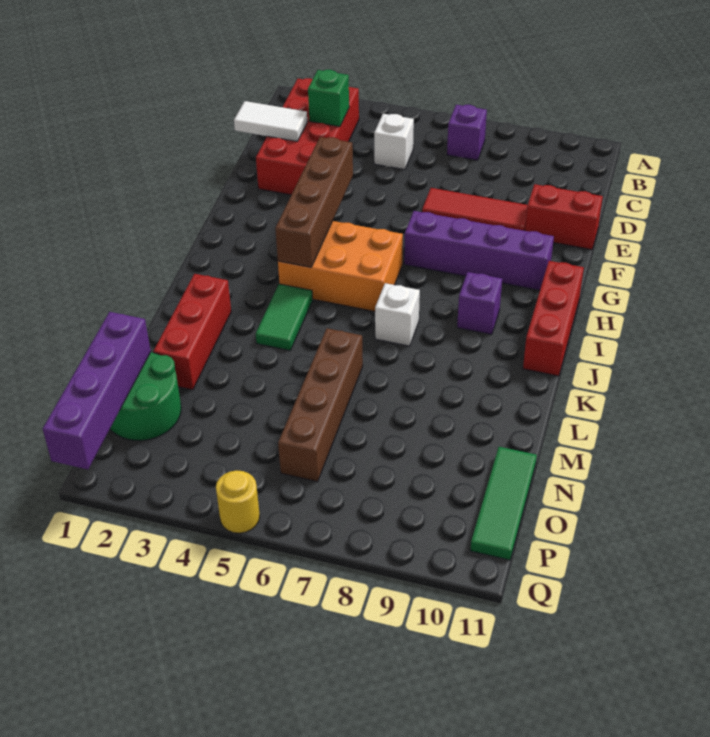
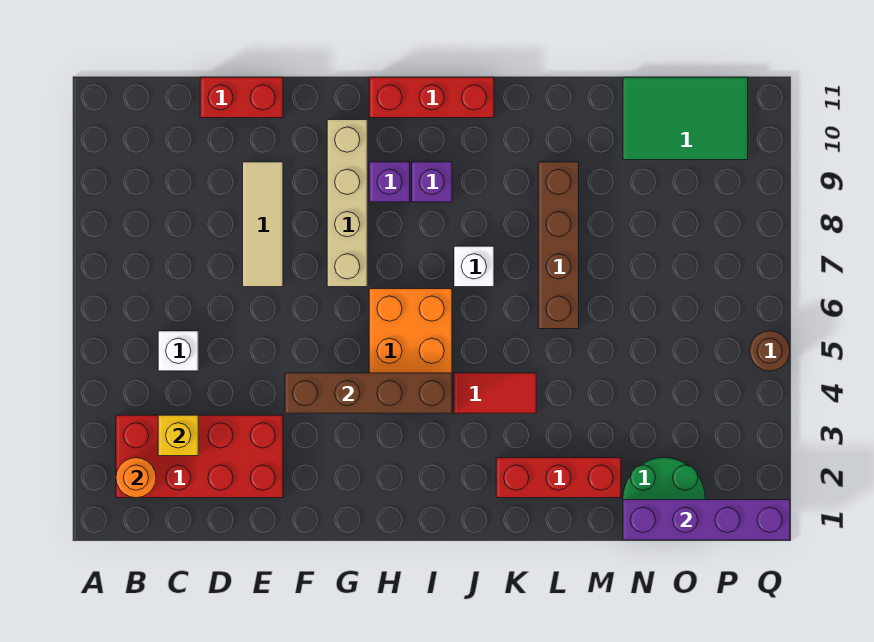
none -> orange round brick B2 level 2
purple brick B7 level 1 -> purple brick H9 level 1
green brick C3 level 2 -> yellow brick C3 level 2
white tile D1:D2 level 2 -> none
red tile E7:E9 level 1 -> tan tile E7:E9 level 1
red brick E10:E11 level 1 -> red brick D11:E11 level 1
purple brick G7:G10 level 1 -> tan brick G7:G10 level 1
green tile J4:K4 level 1 -> red tile J4:K4 level 1
brown brick L6:O6 level 1 -> brown brick L6:L9 level 1
green tile N11:P11 level 1 -> green tile N10:P11 level 1
yellow round brick Q5 level 1 -> brown round brick Q5 level 1

